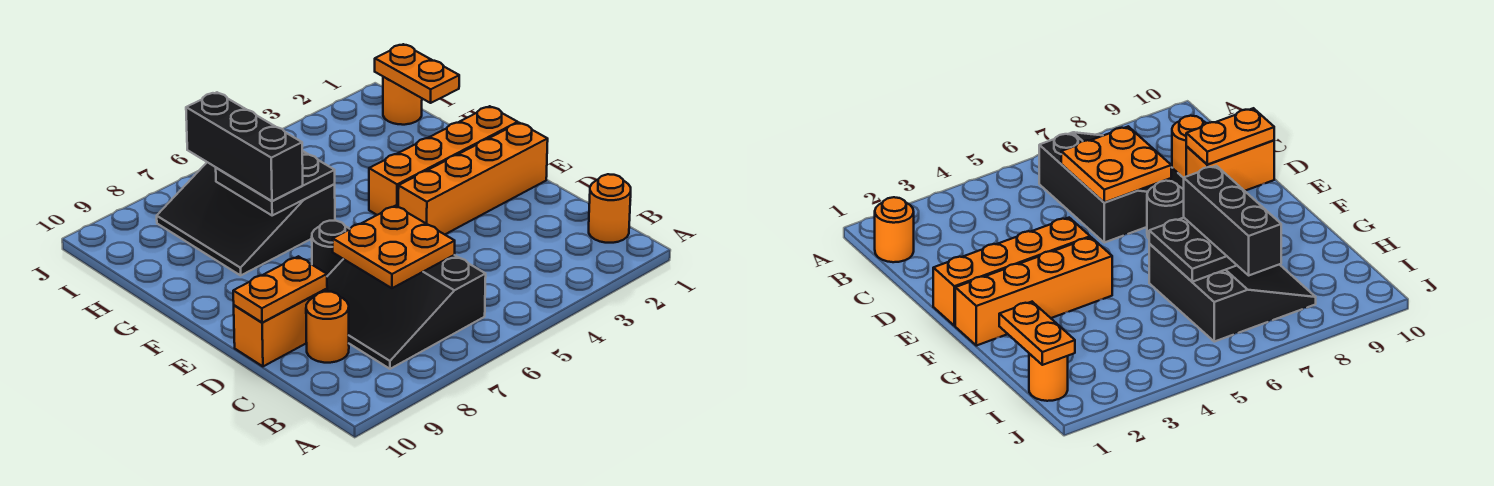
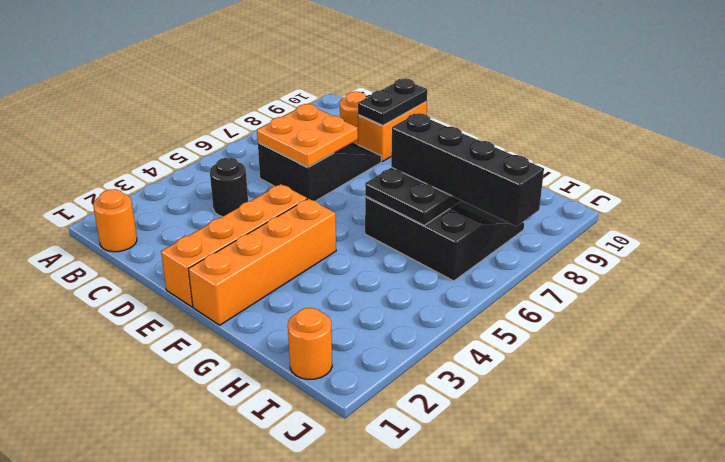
black slope B6:D8 level 1 top 6 -> black slope C6:D8 level 1 top 6
orange plate D9:D10 level 2 -> black plate D9:D10 level 2
black round brick E7 level 1 -> black round brick C4 level 1
black brick G7:I7 level 3 -> black brick G7:J7 level 3
orange plate H1:I1 level 2 -> none

